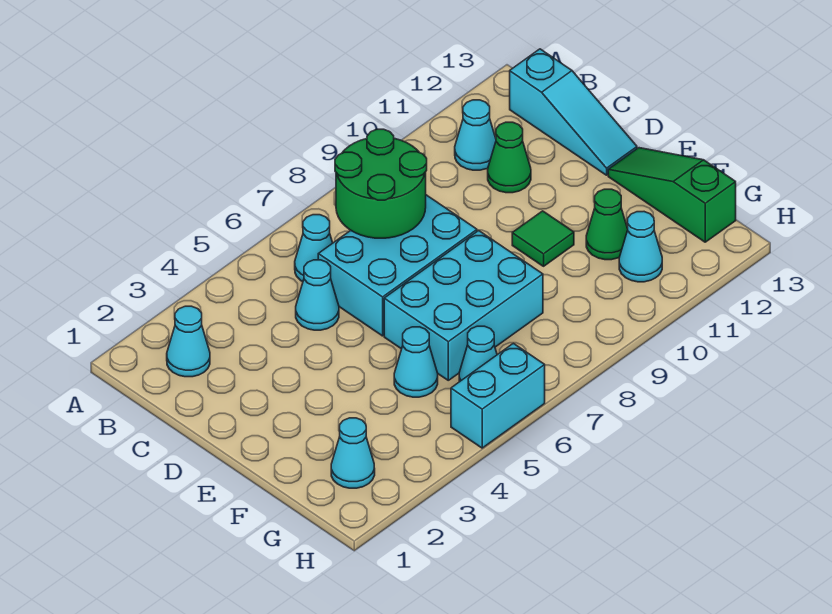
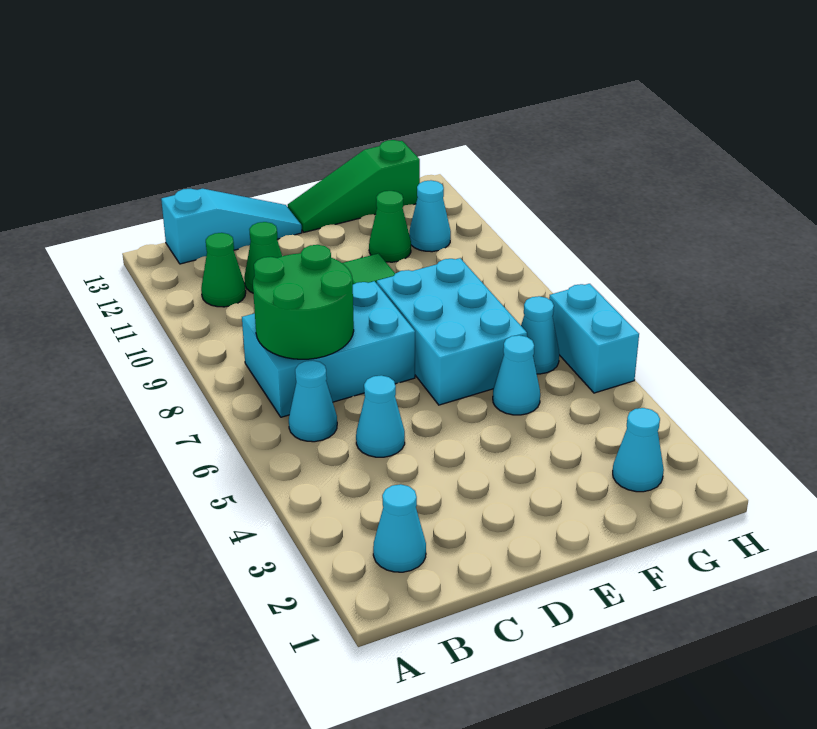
cyan cone B11 level 1 -> green cone B11 level 1
cyan brick C6:D8 level 1 -> cyan brick B7:D8 level 1

